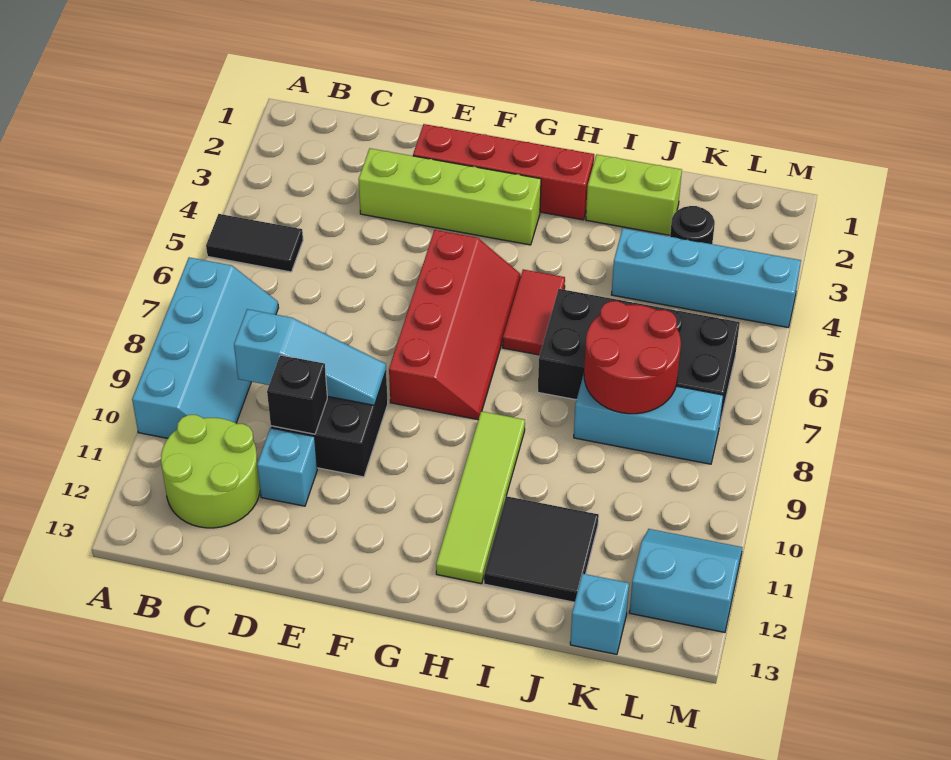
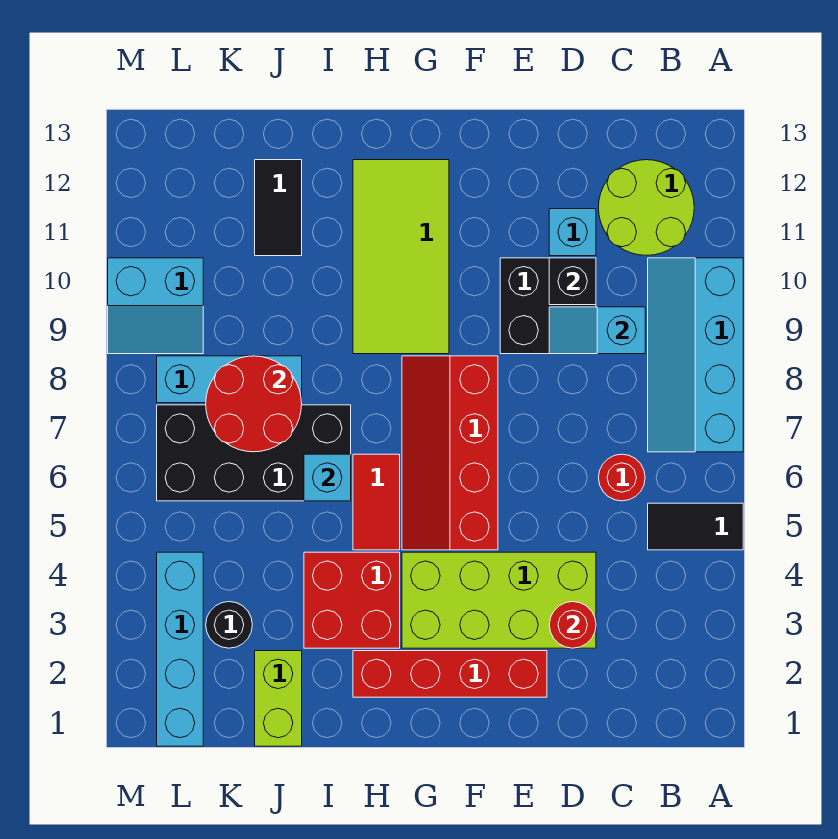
none -> red round brick C6 level 1
cyan slope C9:E9 level 2 top C -> cyan slope C9:D9 level 2 top C
lime brick D3:G3 level 1 -> lime brick D3:G4 level 1
none -> red round brick D3 level 2
none -> red brick H3:I4 level 1
lime tile H9:H12 level 1 -> lime tile G9:H12 level 1
lime brick I2:J2 level 1 -> lime brick J1:J2 level 1
black tile I11:J12 level 1 -> black tile J11:J12 level 1
cyan brick J4:M4 level 1 -> cyan brick L1:L4 level 1
cyan brick K13 level 1 -> cyan brick I6 level 2
cyan slope L11:M12 level 1 top 12 -> cyan slope L9:M10 level 1 top 10

